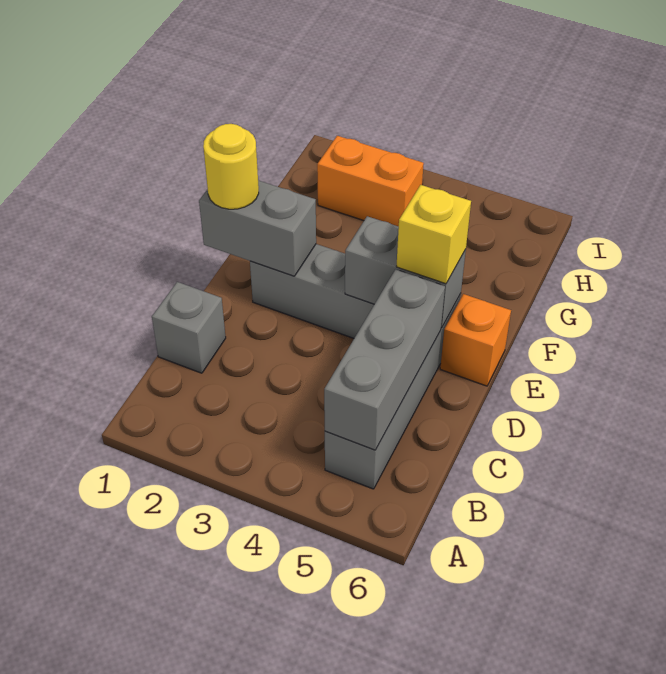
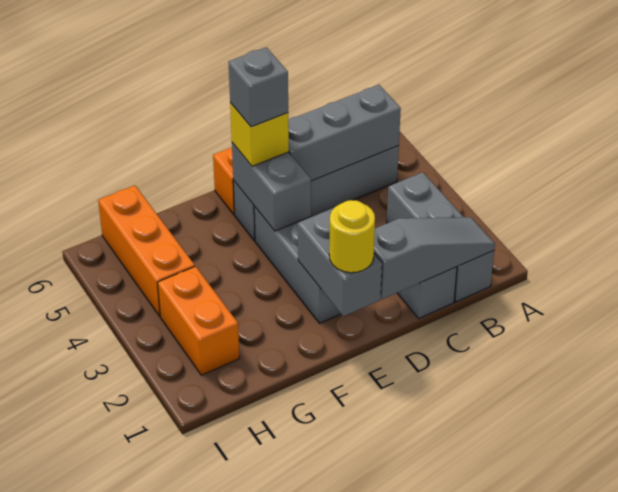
none -> grey brick B1:B3 level 1
none -> grey slope B1:D1 level 2 top D
none -> grey brick E5 level 4
none -> orange brick H4:H6 level 1

